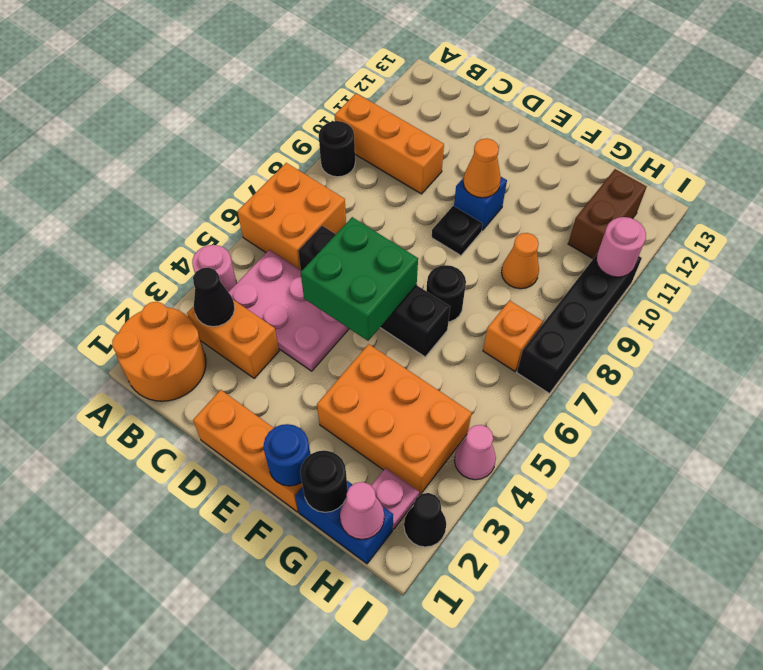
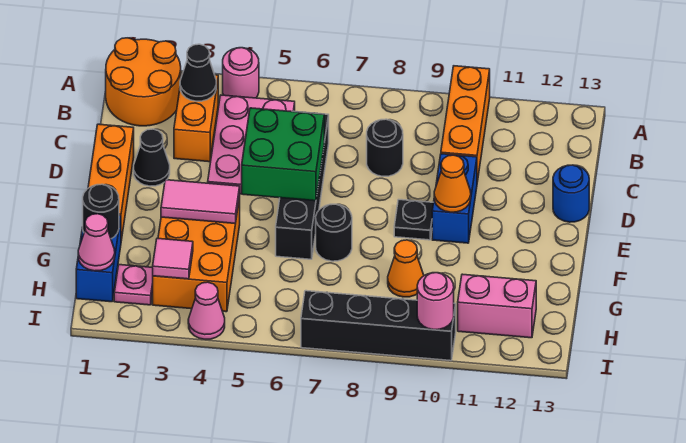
orange brick A6:B7 level 1 -> none
black round brick A9 level 1 -> black round brick C8 level 1
blue brick E10 level 1 -> blue brick D10:E10 level 1
blue round brick F1 level 2 -> blue round brick D13 level 1
none -> pink tile F3:F4 level 2
none -> pink tile H3 level 2
orange brick H7 level 1 -> none
brown brick H11:H12 level 1 -> pink brick H11:H12 level 1
black cone I2 level 1 -> black cone D2 level 1

